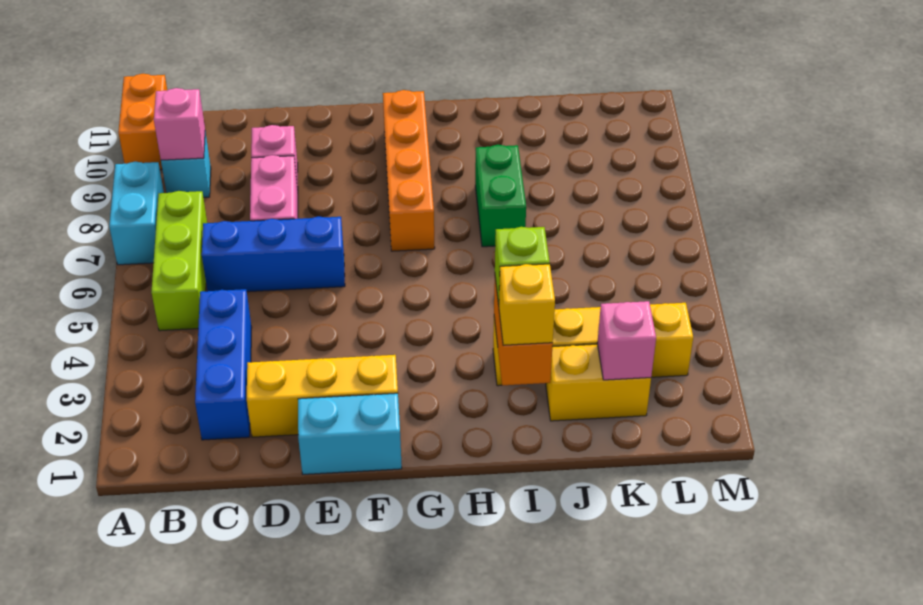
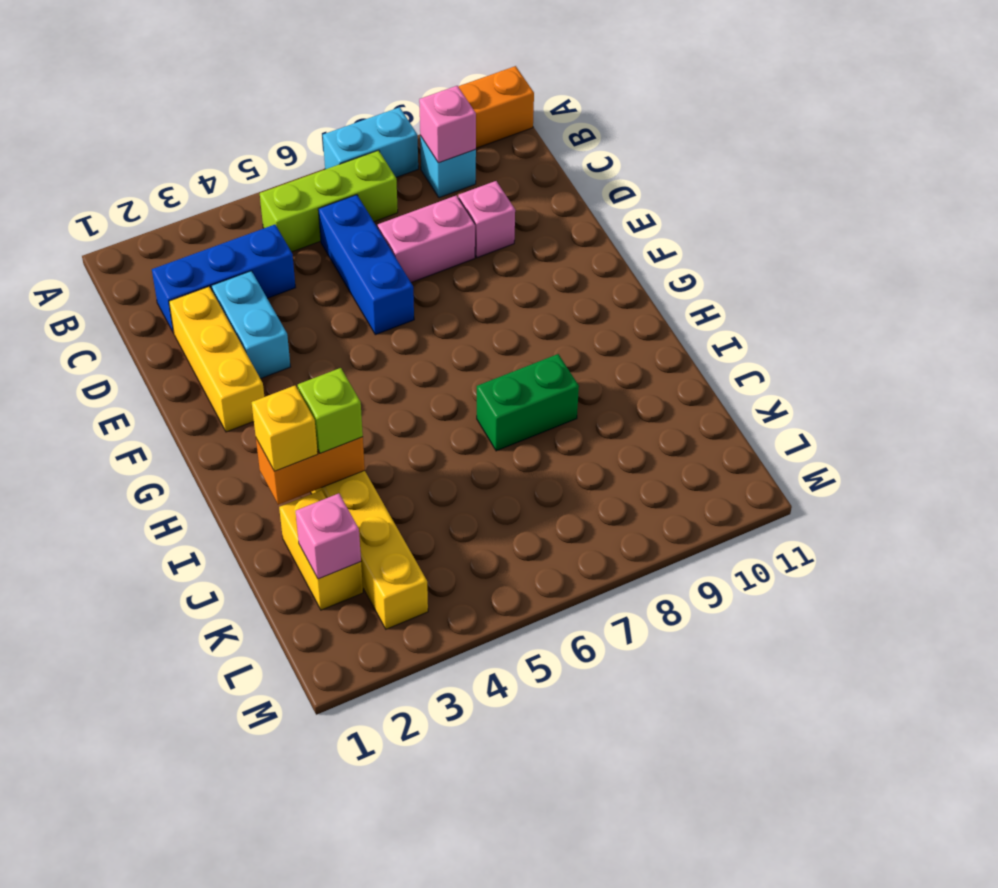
cyan brick E1:F1 level 1 -> cyan brick D3:E3 level 1
orange brick G7:G10 level 1 -> none

